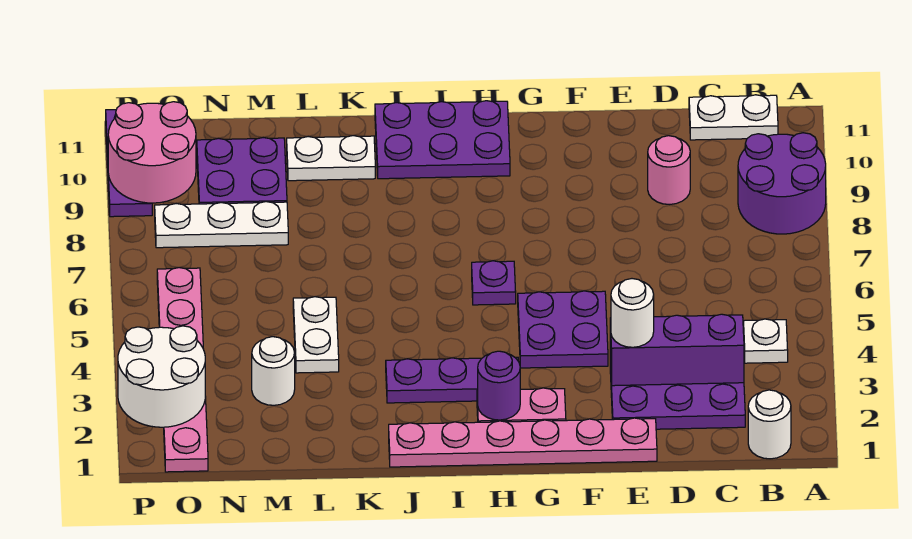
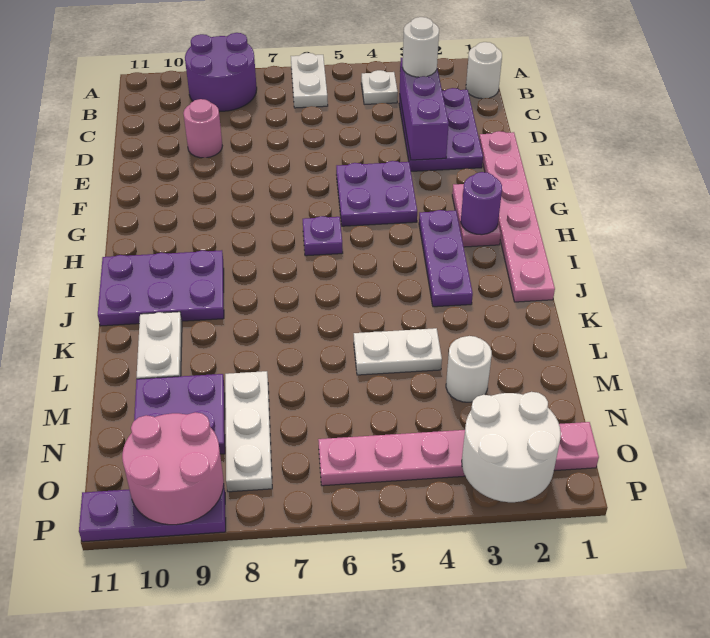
white plate B11:C11 level 1 -> white plate A6:B6 level 1
white round brick E3 level 3 -> white round brick C3 level 3
purple plate H10:J11 level 1 -> purple plate I9:J11 level 1

